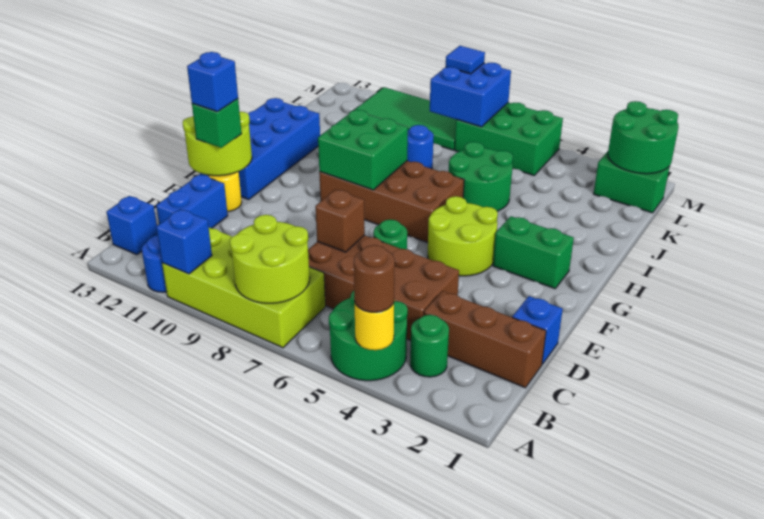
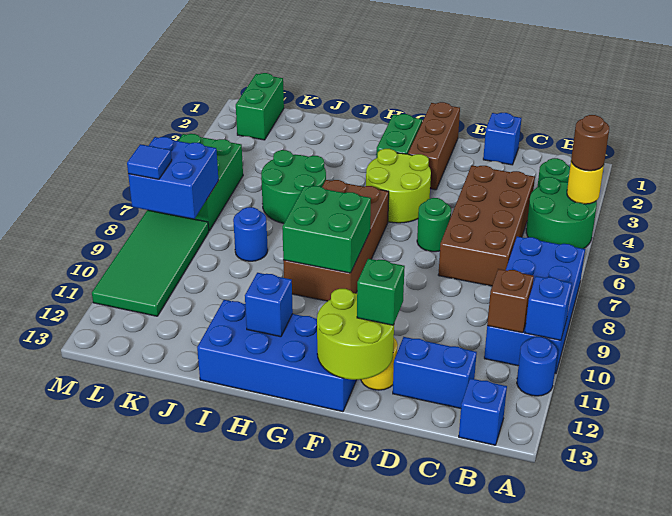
lime brick A7:B10 level 1 -> blue brick A7:B10 level 1
lime round brick A7:B8 level 2 -> none
brown brick C1:C3 level 1 -> brown brick F1:F3 level 1
brown brick D7 level 2 -> brown brick B10 level 2
blue brick E12 level 4 -> blue brick H12 level 2
green round brick L1:M2 level 2 -> none

